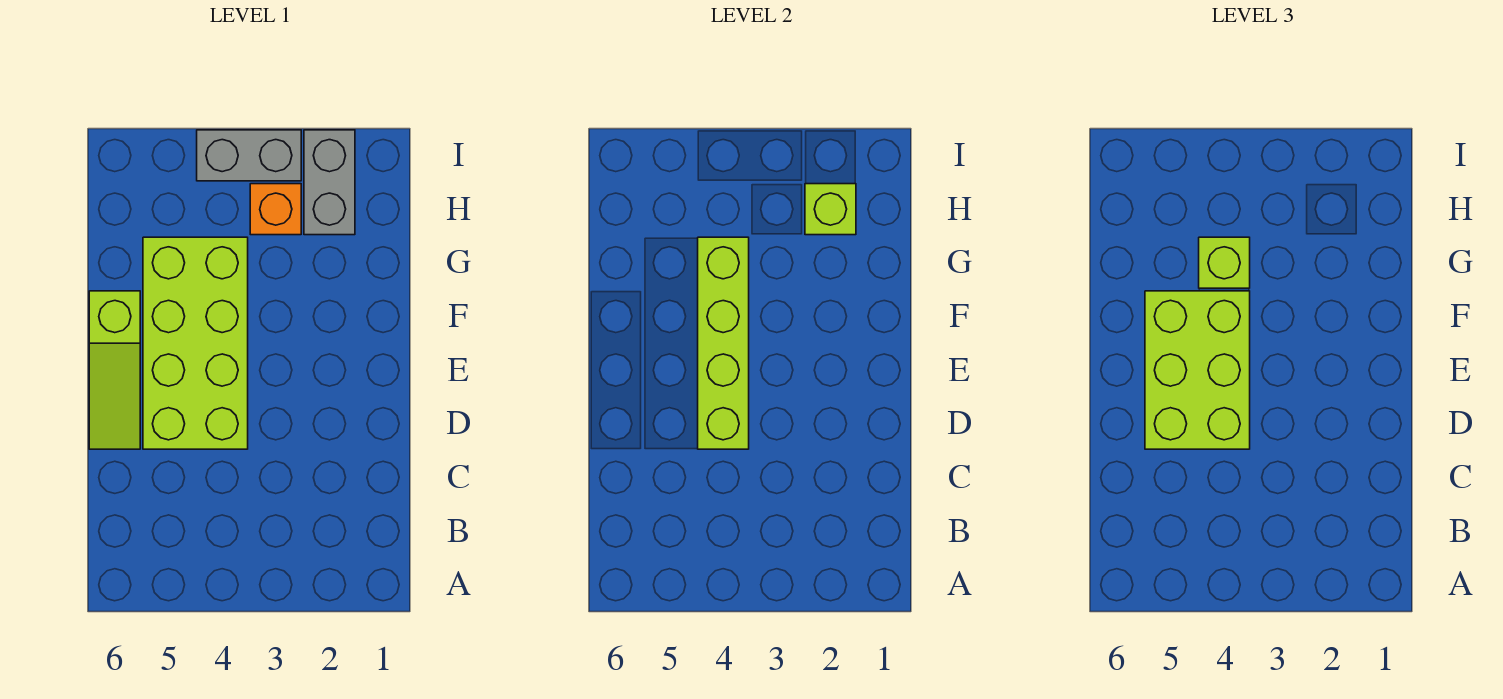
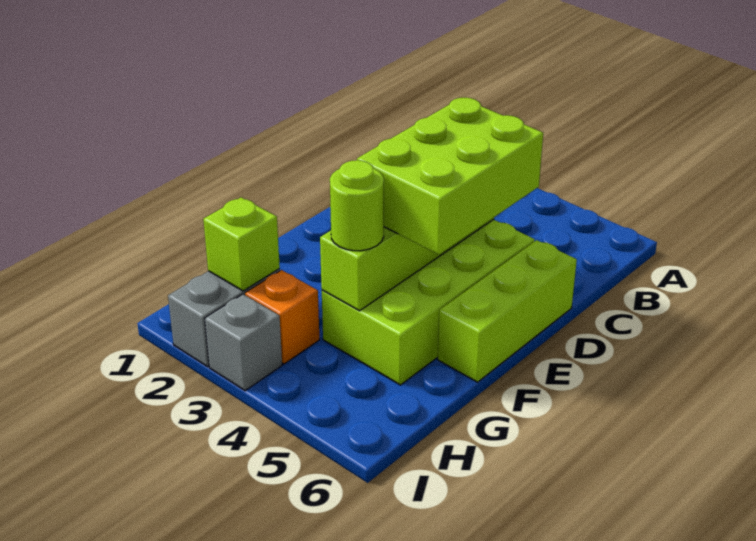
lime slope D6:F6 level 1 top F -> lime brick D6:F6 level 1
lime brick G4 level 3 -> lime round brick G4 level 3
grey brick I3:I4 level 1 -> grey brick I3 level 1

